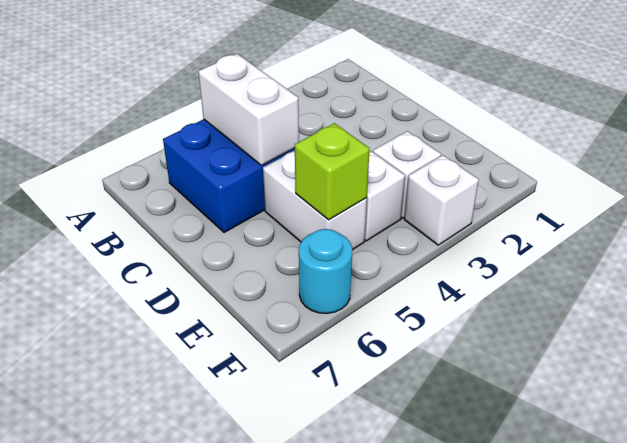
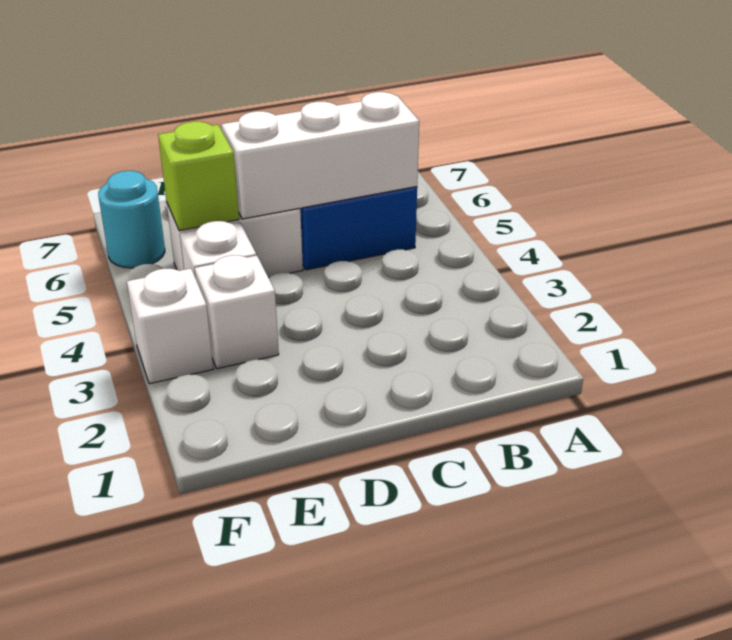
white brick B5:C5 level 2 -> white brick B5:D5 level 2

